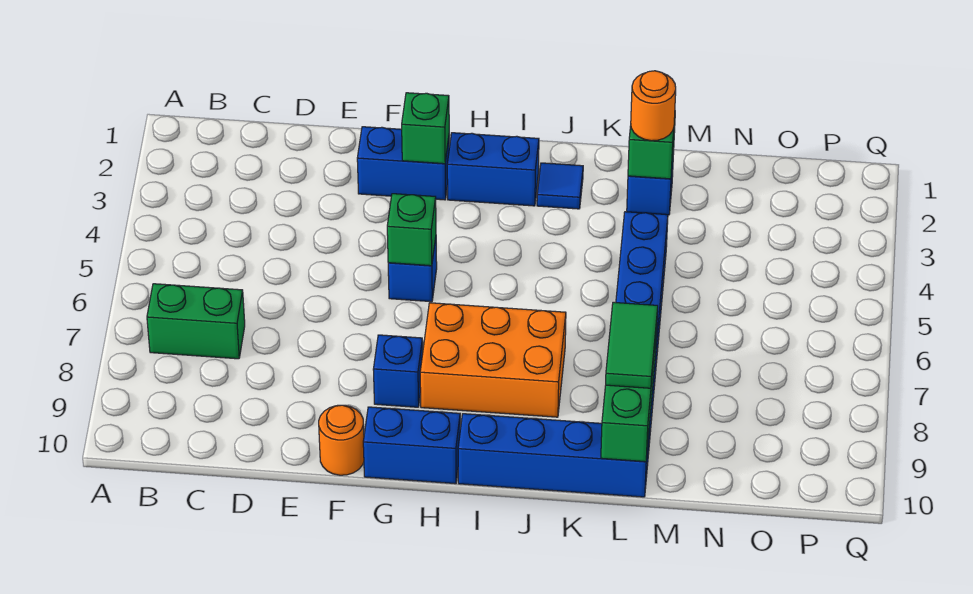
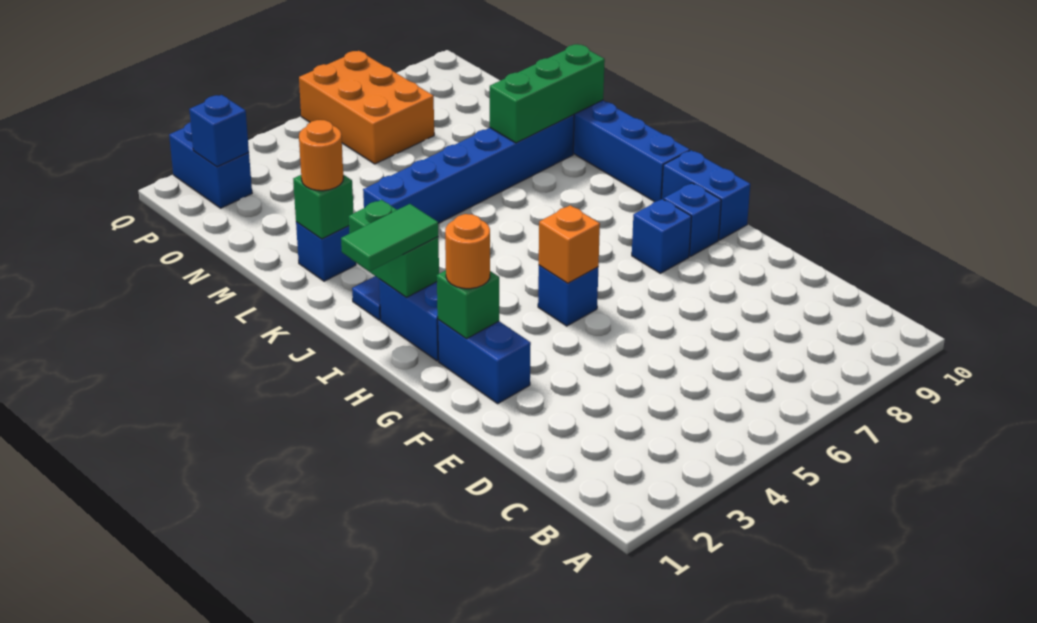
green brick B7:C7 level 1 -> green brick I2:J2 level 2
orange round brick F10 level 1 -> orange round brick G2 level 3
green brick G5 level 2 -> orange brick G5 level 2
none -> blue brick G9 level 1
orange brick H7:J8 level 1 -> orange brick O6:Q7 level 1
green tile L8:L9 level 3 -> green tile I1:I2 level 3
none -> blue brick P2:Q2 level 1
none -> blue brick P2 level 2

